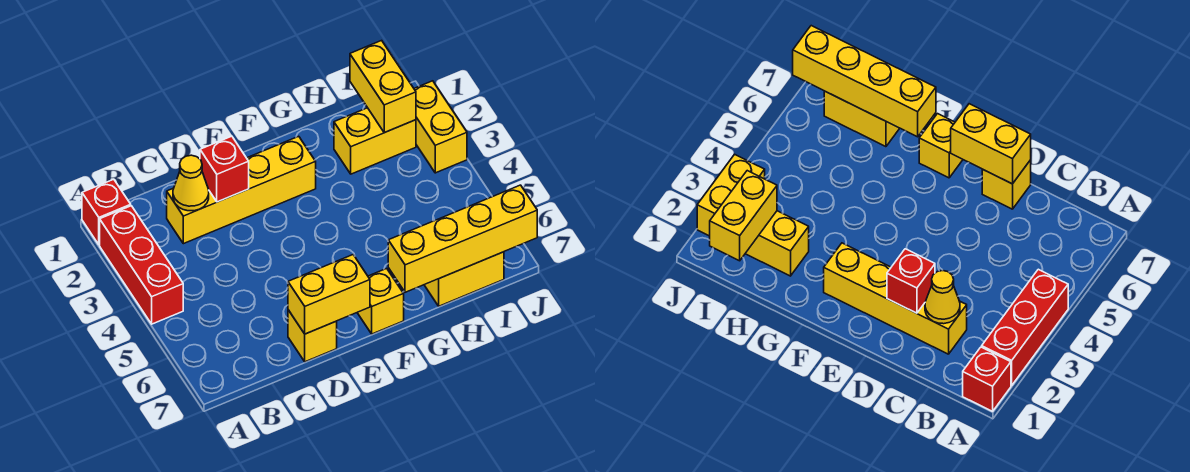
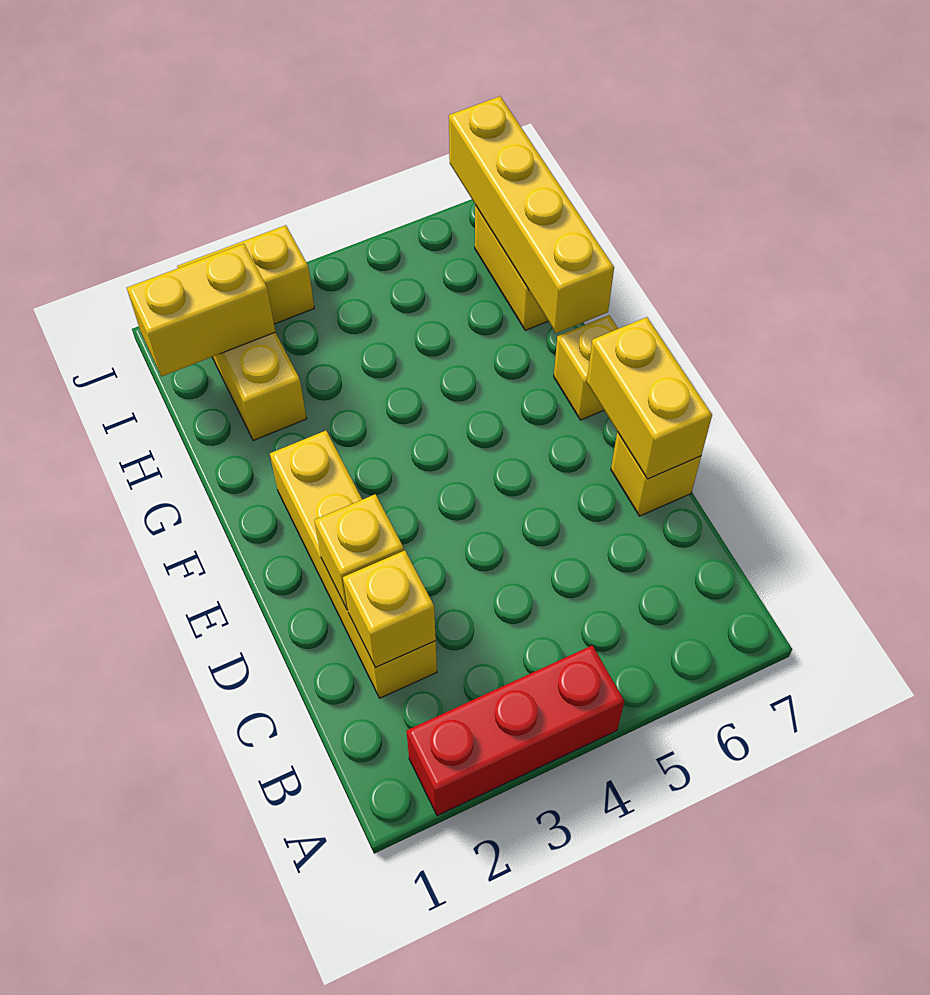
red brick A1 level 1 -> none
yellow cone C2 level 2 -> yellow brick C2 level 2
red brick D2 level 2 -> yellow brick D2 level 2

